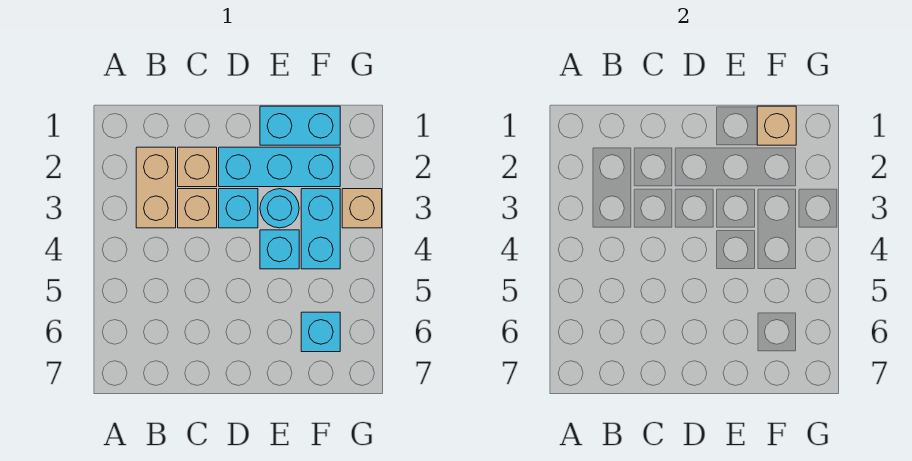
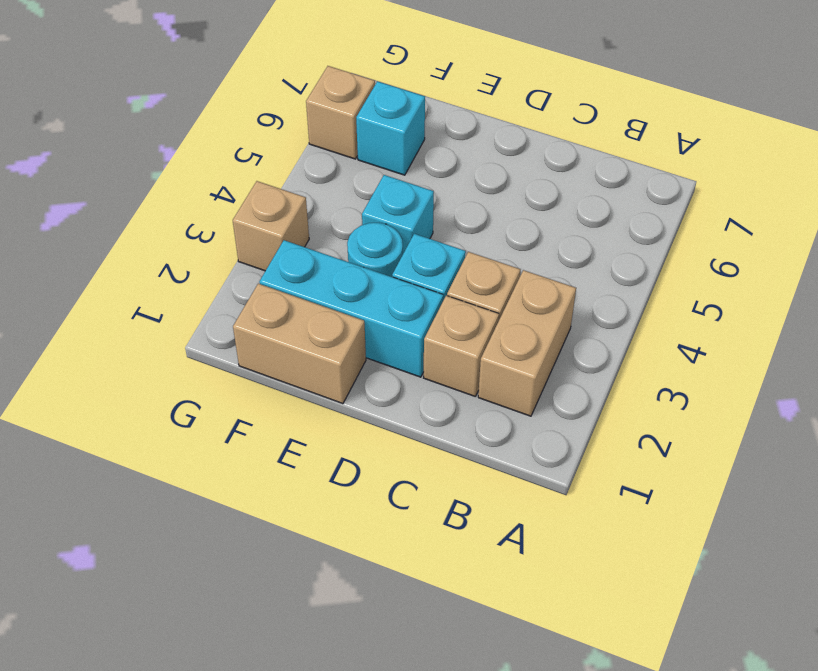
cyan brick E1:F1 level 1 -> tan brick E1:F1 level 1
tan brick F1 level 2 -> tan brick G6 level 1
cyan brick F3:F4 level 1 -> none

